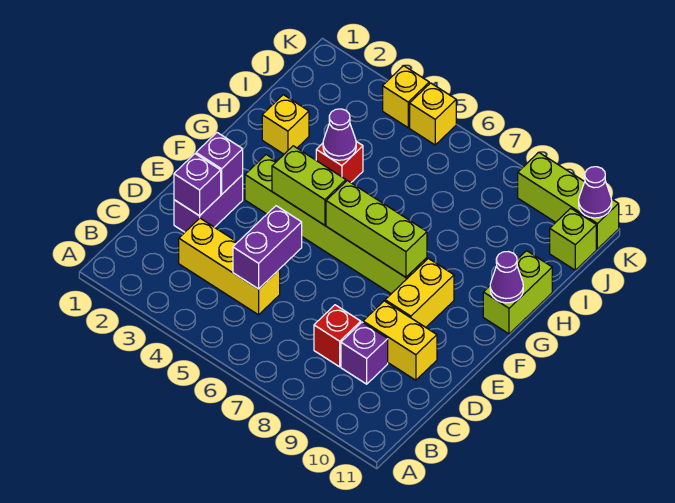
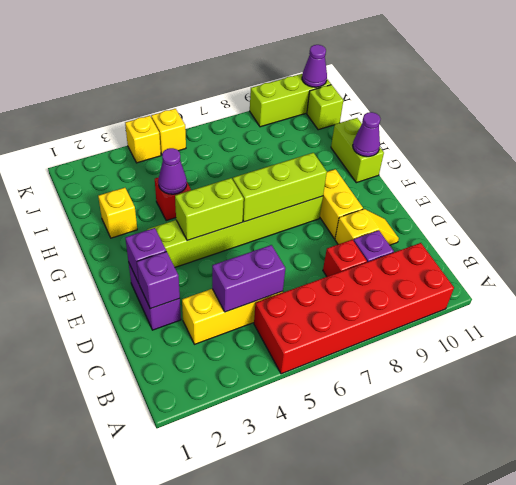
none -> red brick A5:B10 level 1
purple brick C5:D5 level 2 -> purple brick C4:C5 level 2
yellow brick D9:D10 level 1 -> yellow slope D9:D10 level 1 top 9

